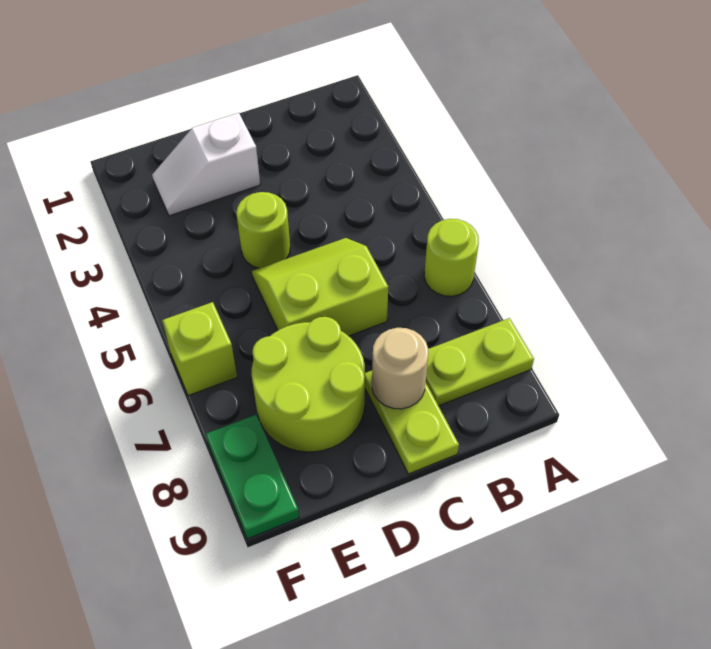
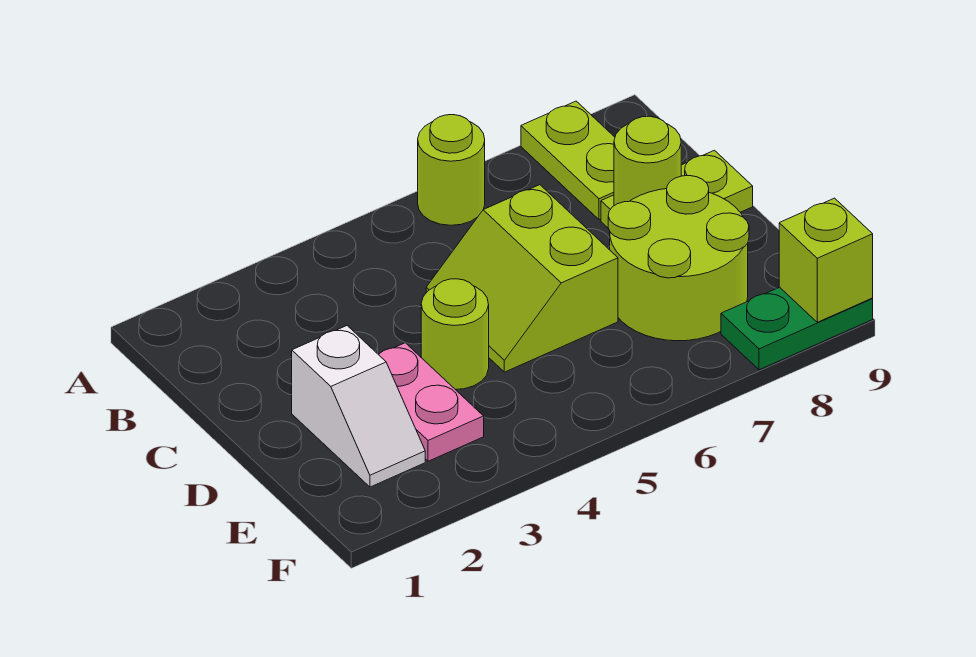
tan round brick C8 level 2 -> lime round brick C8 level 2
none -> pink plate D3:E3 level 1
lime brick F6 level 1 -> lime brick F9 level 2

